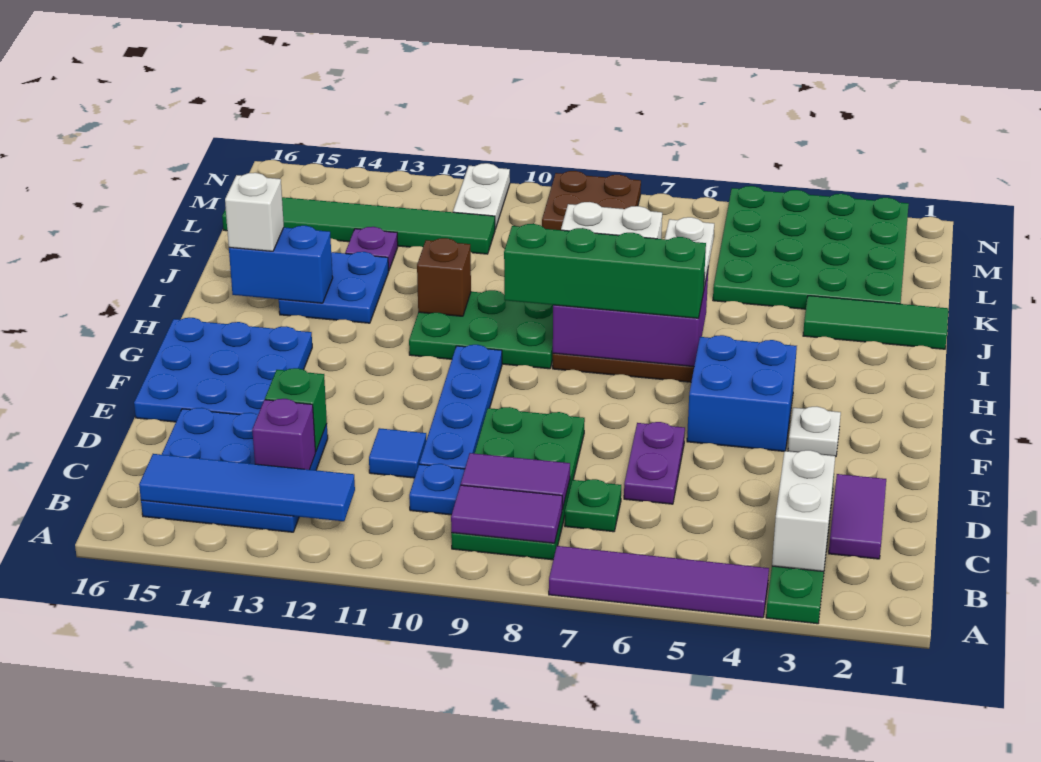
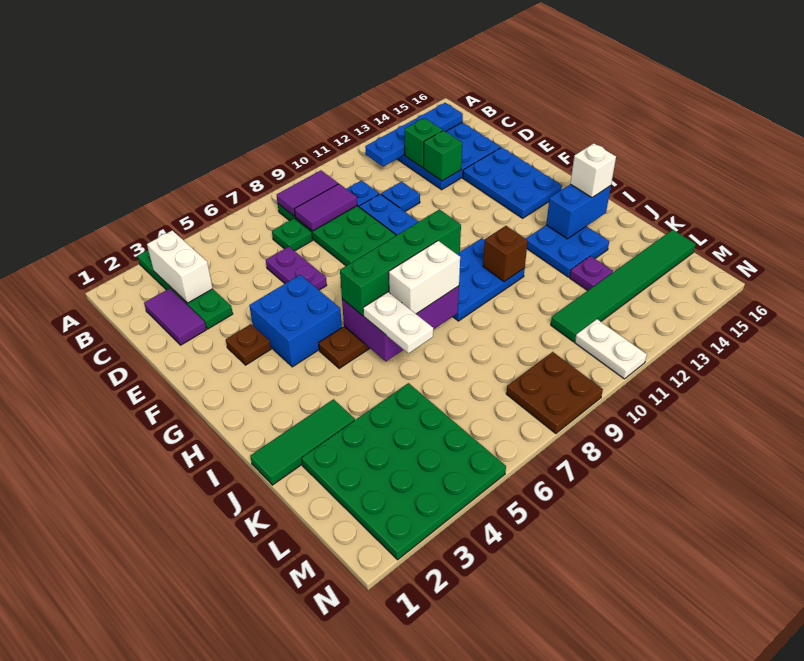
purple tile A4:A7 level 1 -> none
blue tile B12:B15 level 2 -> blue plate B12:B15 level 2
purple brick C13 level 2 -> green brick C13 level 2
blue tile D11 level 1 -> blue plate D11 level 1
blue plate E14:G16 level 1 -> blue plate E14:G15 level 1
white plate F3 level 1 -> brown plate F3 level 1
green plate H9:I11 level 1 -> blue plate H9:I11 level 1

